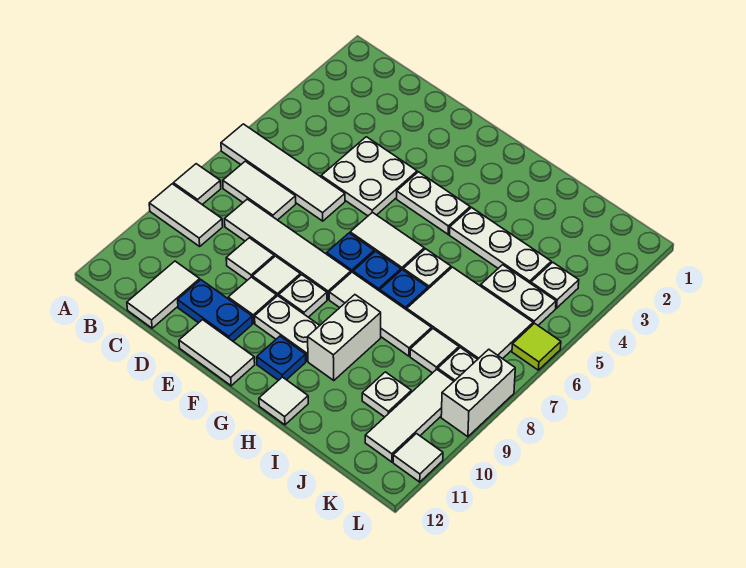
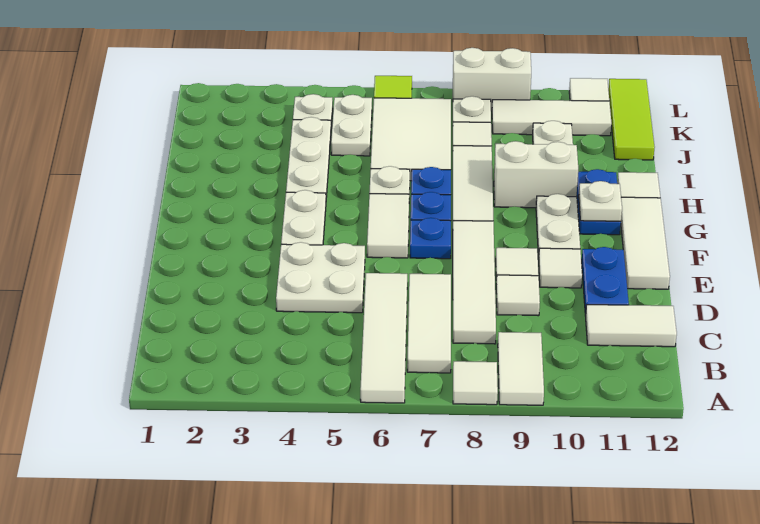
white tile B7:C7 level 1 -> white tile B7:D7 level 1
white tile E12:F12 level 1 -> white tile E12:G12 level 1
white plate F9 level 1 -> white plate G11 level 2
blue plate G11 level 1 -> blue plate G11:H11 level 1
none -> lime tile J12:L12 level 1

